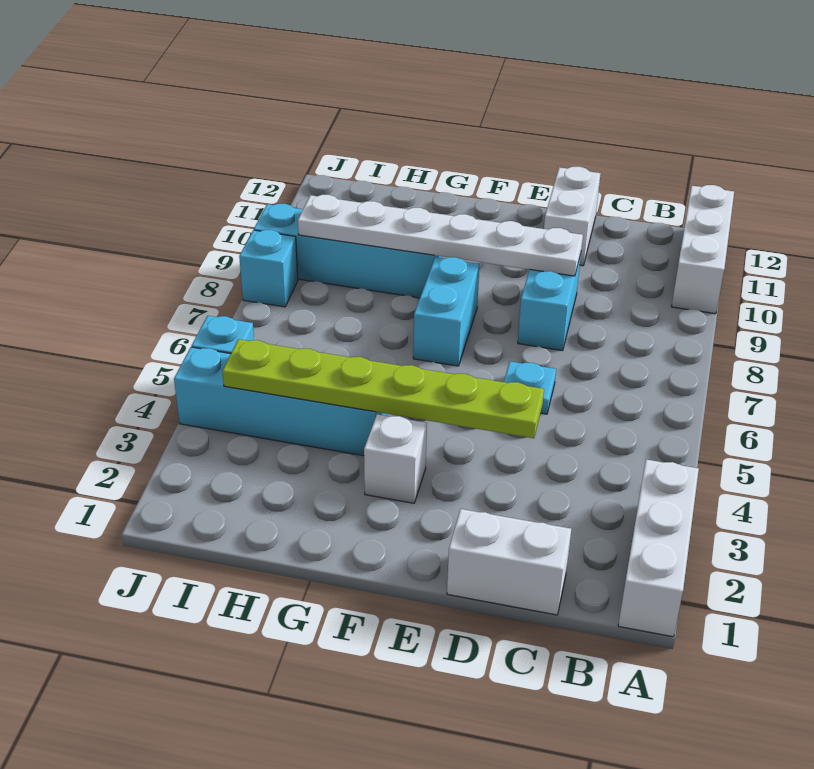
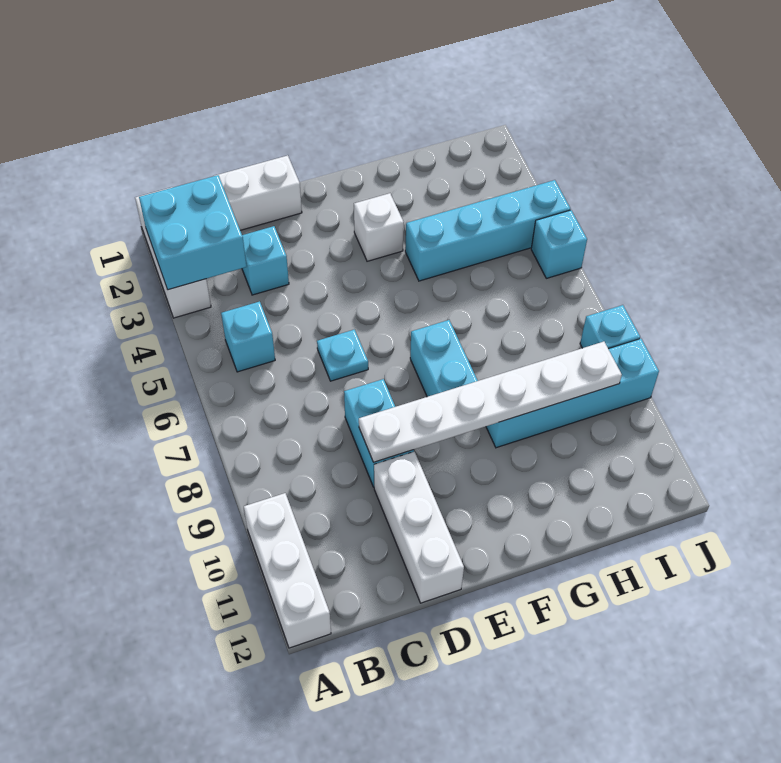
none -> cyan brick A2:B3 level 2
none -> cyan brick B5 level 1
none -> cyan brick C3 level 1
lime plate D4:I4 level 2 -> none
white brick D11:D12 level 1 -> white brick D10:D12 level 1

